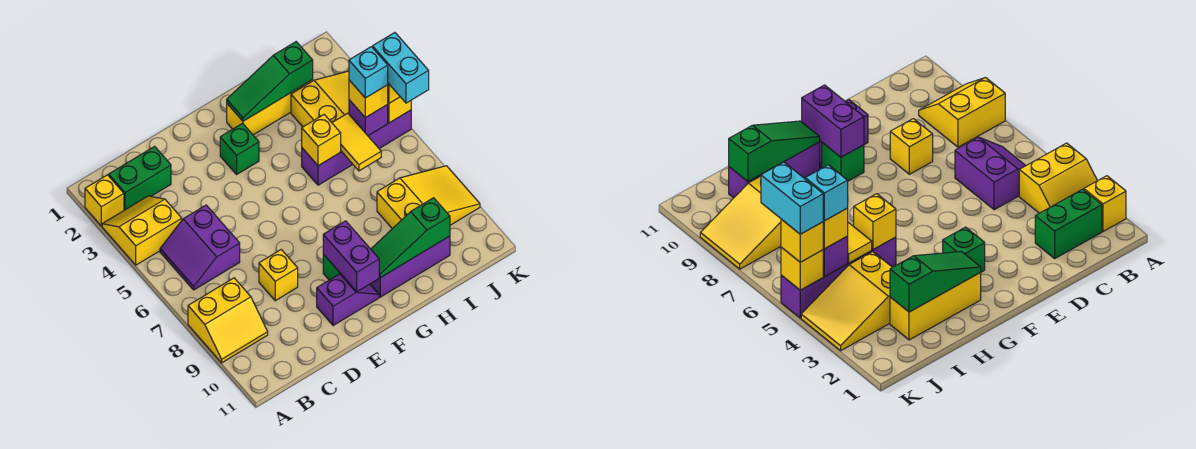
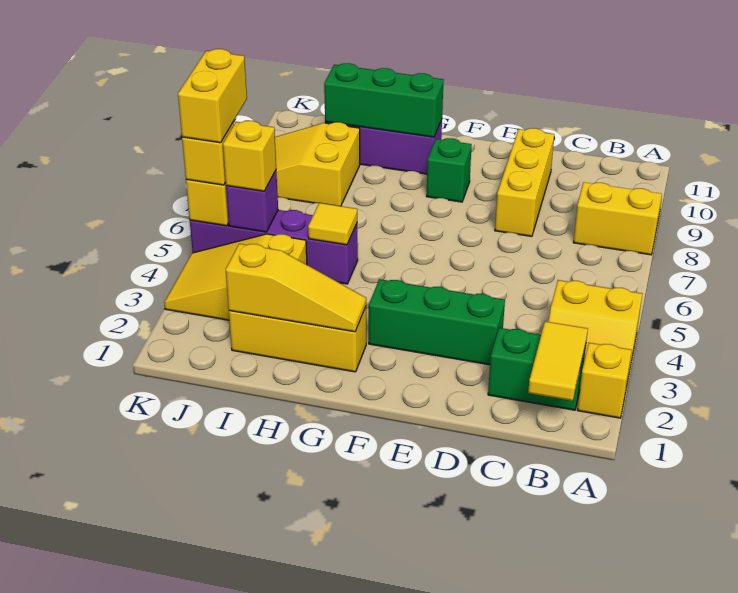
purple slope B5:C6 level 1 top C -> none
yellow brick D8 level 1 -> yellow brick D8:D10 level 1
purple slope E10:F10 level 1 top E -> none
green brick F3 level 1 -> green brick D3:F3 level 1
purple brick F9:F10 level 2 -> none
green slope G2:I2 level 2 top I -> yellow slope G2:I2 level 2 top I
green slope G10:I10 level 2 top I -> green brick G10:I10 level 2
yellow brick H5 level 2 -> yellow tile H5 level 2
yellow tile I5:I6 level 2 -> yellow tile B1:B2 level 2
cyan brick J5 level 4 -> none
cyan brick K5:K6 level 4 -> yellow brick K5:K6 level 4

